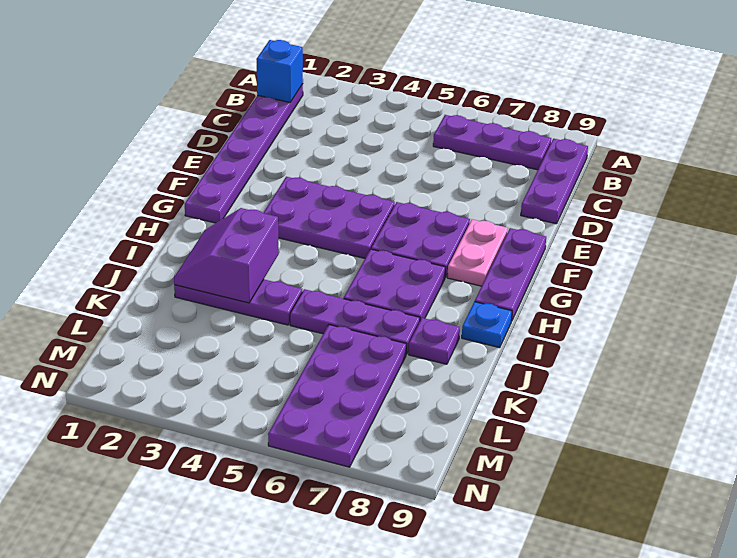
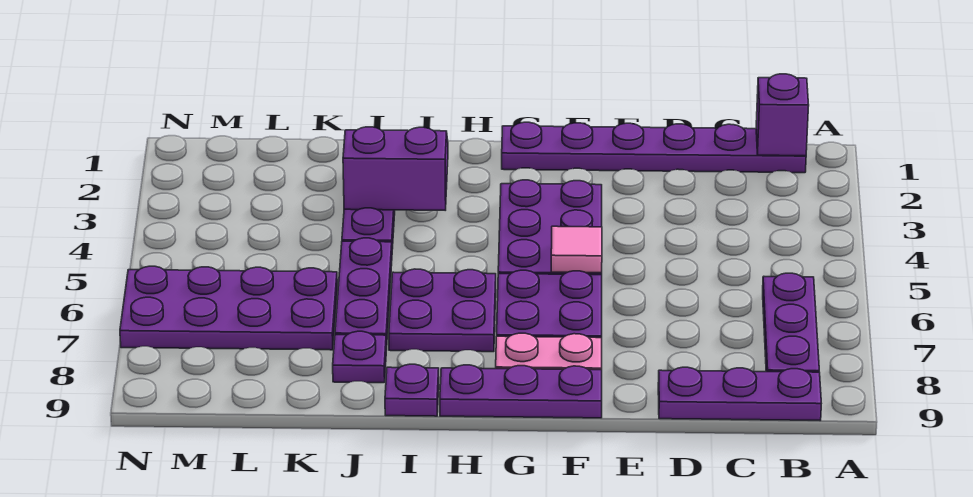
blue brick B1 level 2 -> purple brick B1 level 2
none -> pink tile F5 level 2
blue plate I9 level 1 -> purple plate I9 level 1

